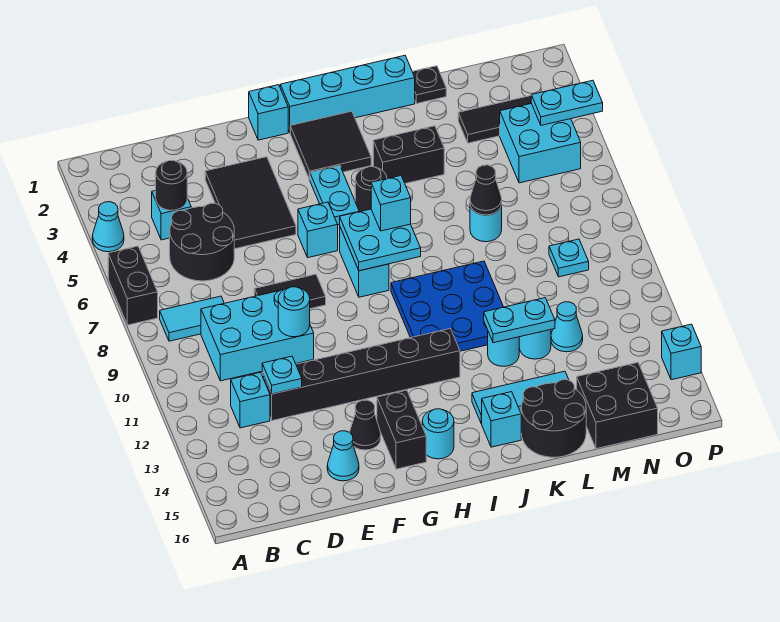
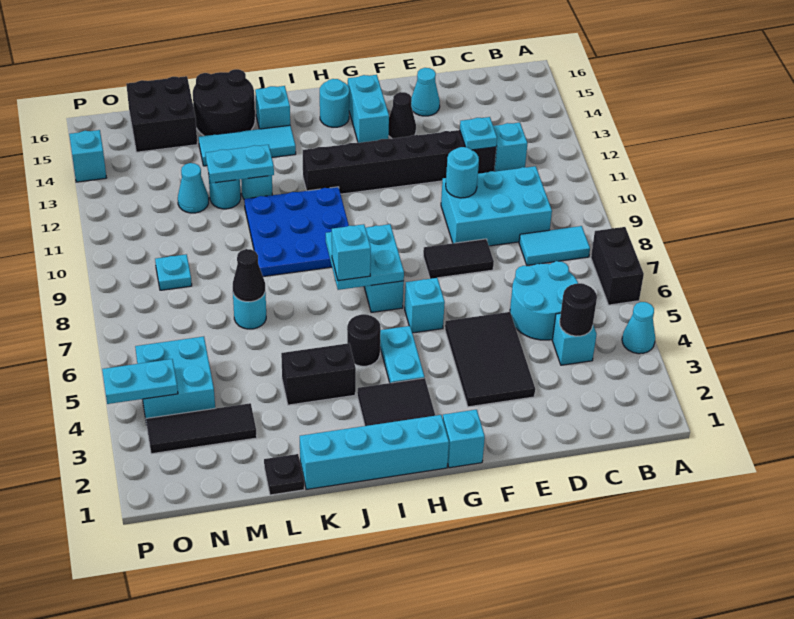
black round brick C5:D6 level 1 -> cyan round brick C5:D6 level 1
black brick G14:G15 level 1 -> cyan brick G14:G15 level 1

